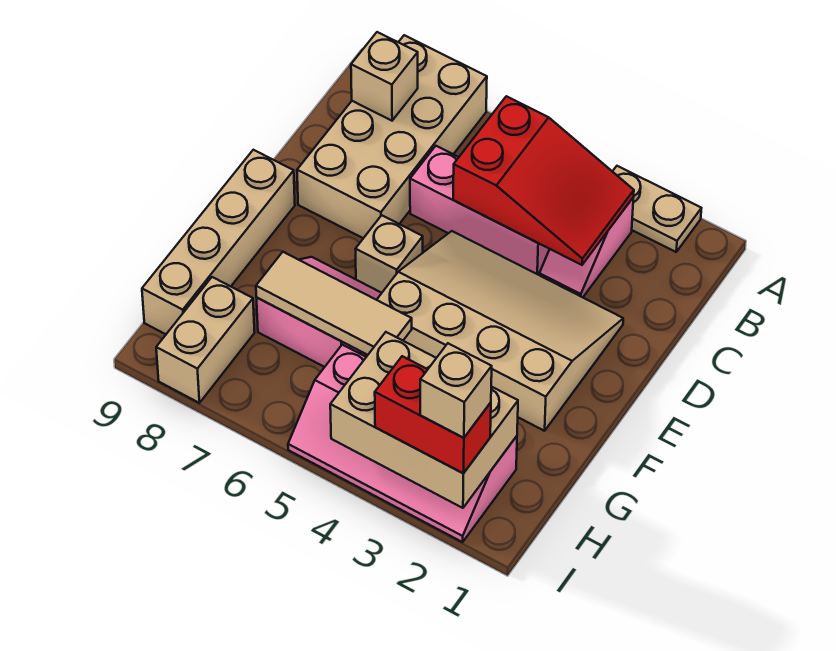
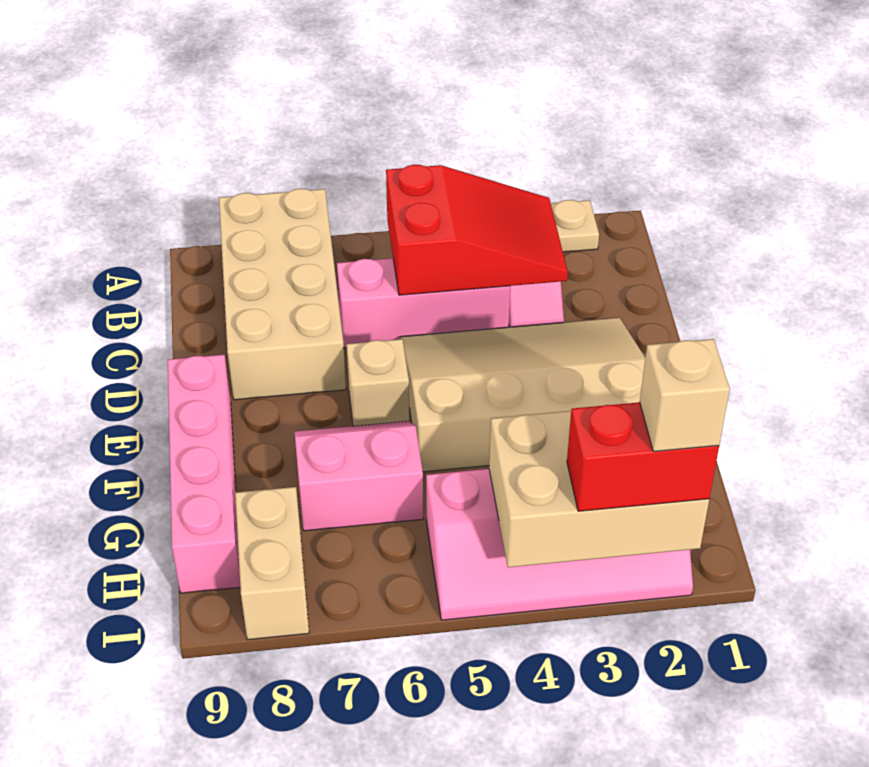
tan brick B8 level 2 -> none
tan brick E9:H9 level 1 -> pink brick E9:H9 level 1
tan tile G5:G7 level 2 -> none

